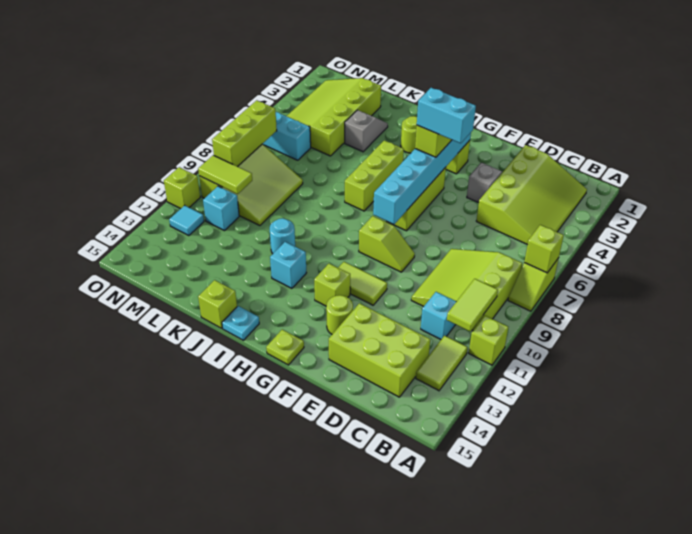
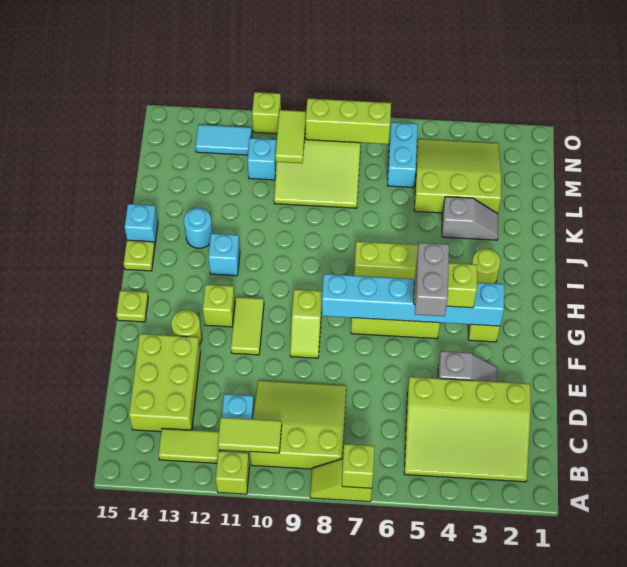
cyan brick F5:G5 level 4 -> grey brick F5:G5 level 4
cyan plate I15 level 1 -> lime plate I15 level 1
cyan round brick J11 level 1 -> cyan round brick J13 level 1
lime brick J15 level 1 -> cyan brick J15 level 1
lime slope L2:N5 level 1 top L -> lime slope L3:N5 level 1 top L
cyan tile N12 level 1 -> cyan tile N12:N13 level 1

